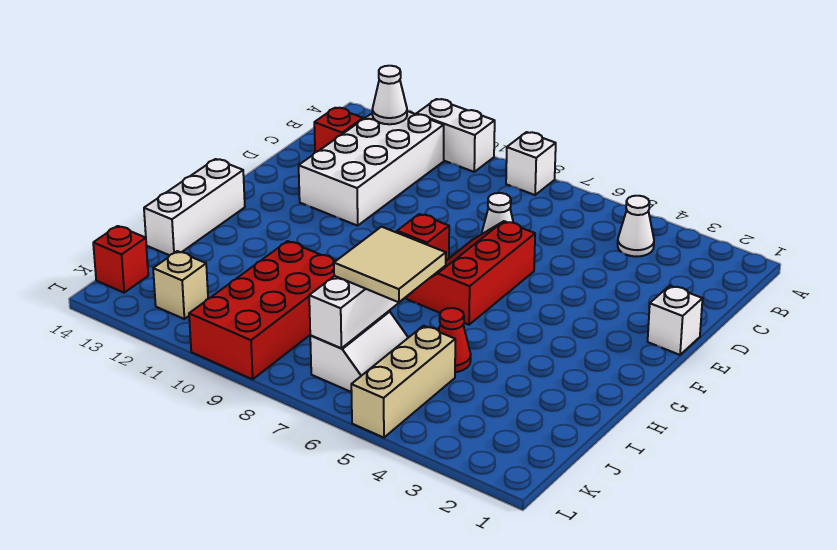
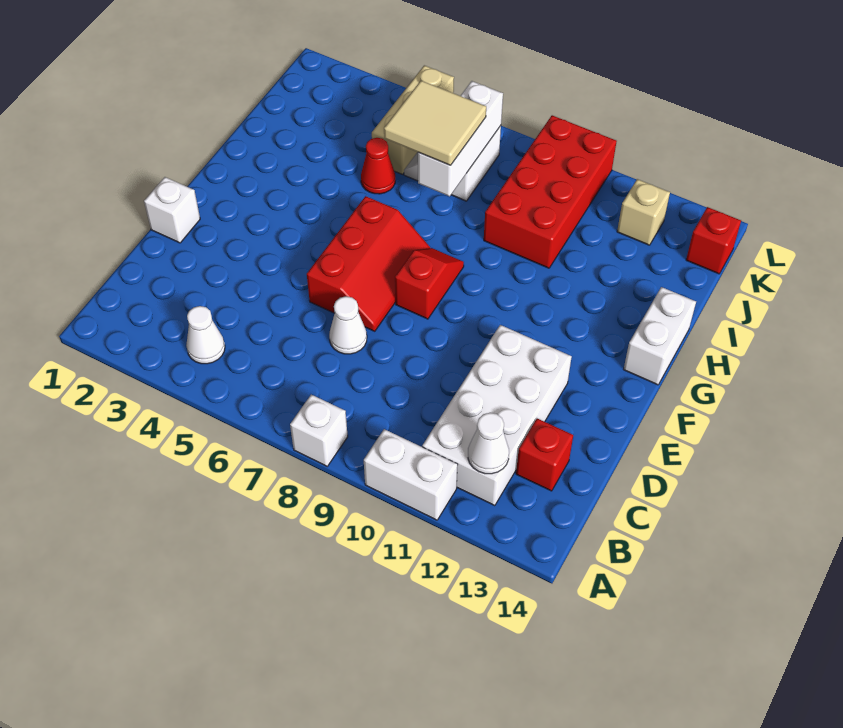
white brick G14:I14 level 1 -> white brick G14:H14 level 1

